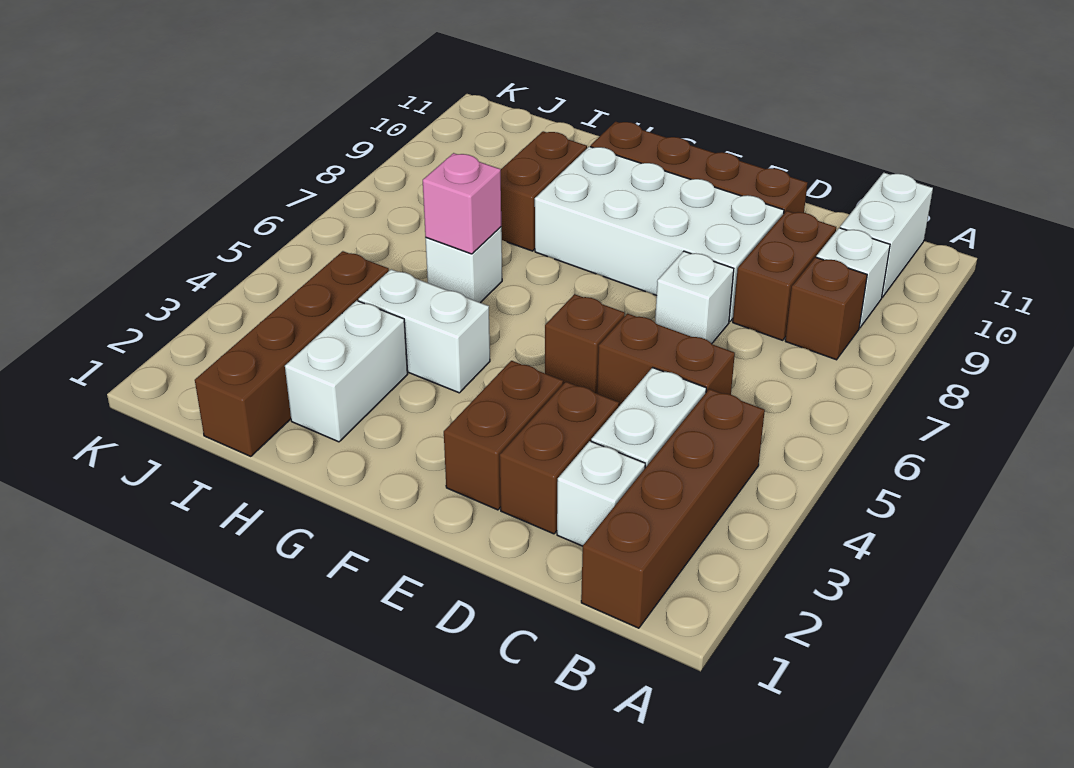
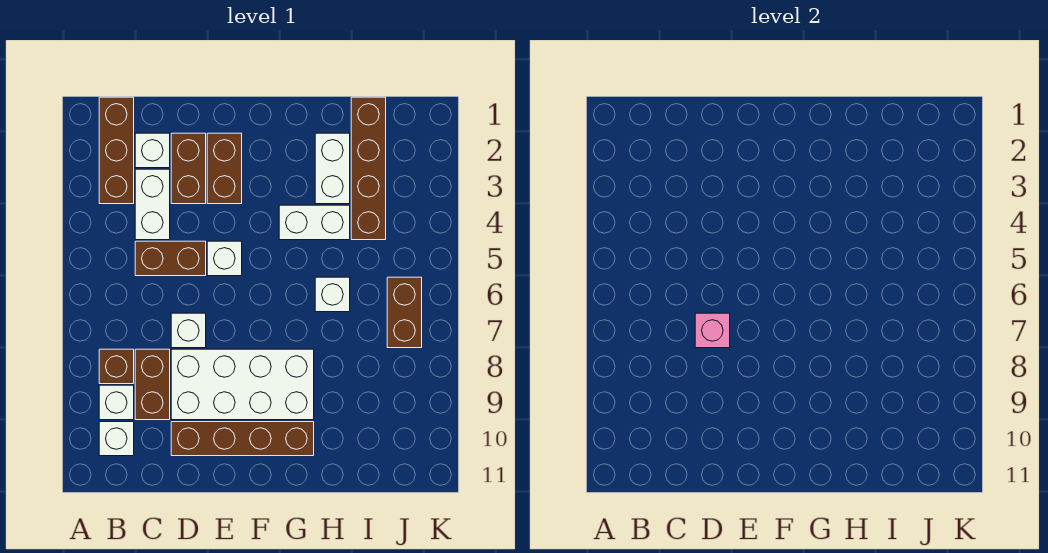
brown brick B1:B4 level 1 -> brown brick B1:B3 level 1
white brick B10:B11 level 1 -> white brick B10 level 1
brown brick E5 level 1 -> white brick E5 level 1
pink brick H6 level 2 -> pink brick D7 level 2
brown brick H8:H9 level 1 -> brown brick J6:J7 level 1

